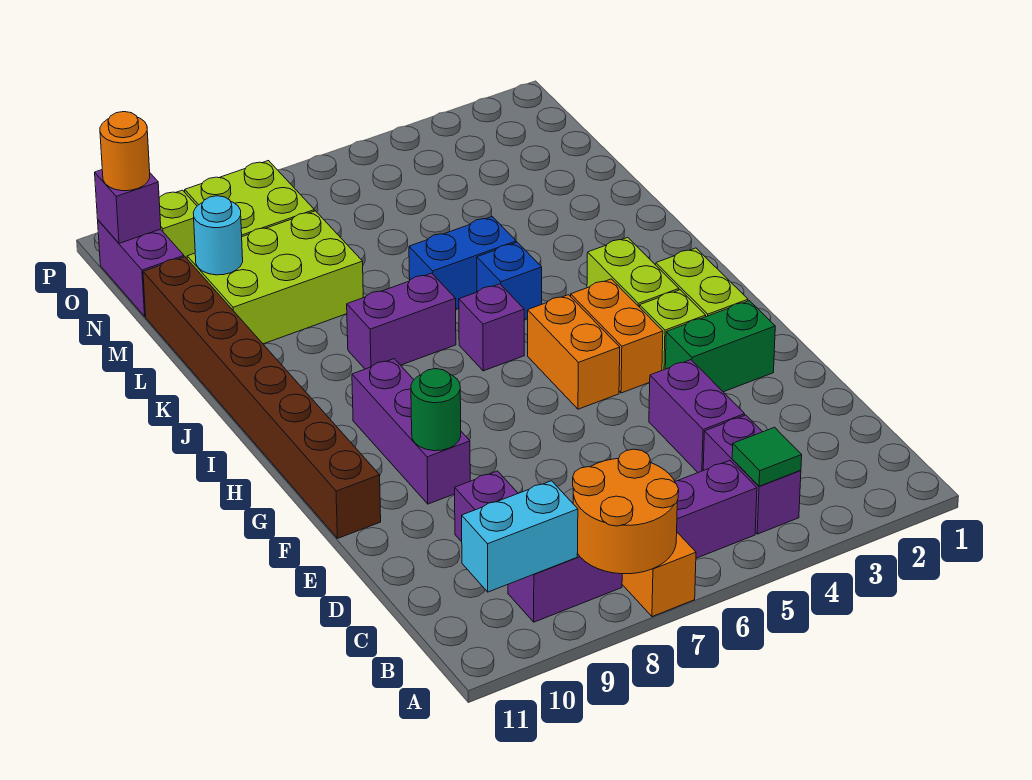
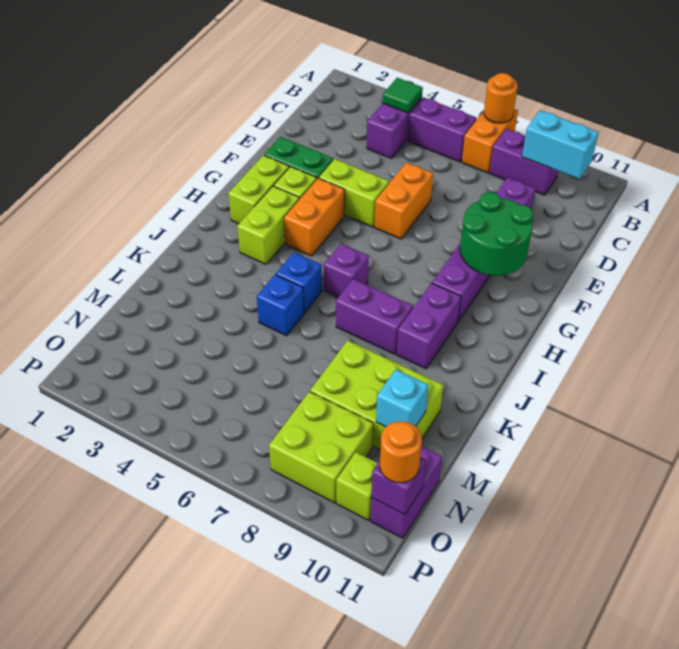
orange round brick A7:B8 level 2 -> orange round brick A7 level 2
purple brick D4:E4 level 1 -> purple brick I9:J9 level 1
none -> lime brick F4:F5 level 1
green round brick F9 level 2 -> green round brick F9:G10 level 2
brown brick F11:M11 level 1 -> none
orange brick G5:H5 level 1 -> orange brick E6:F6 level 1
blue brick K5:K6 level 1 -> blue brick K5 level 1
cyan round brick M10 level 2 -> cyan brick M10 level 2

